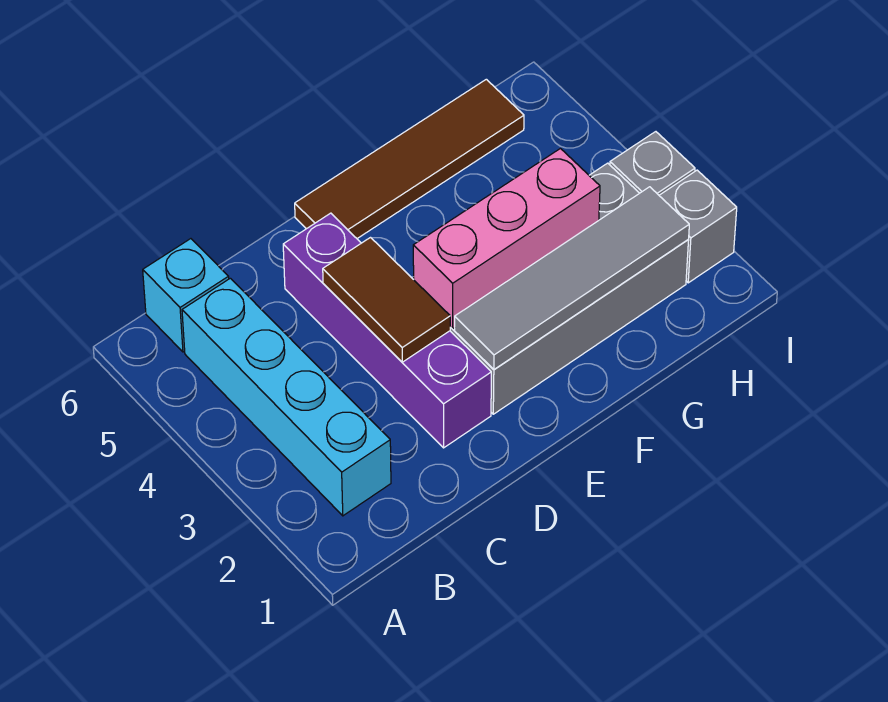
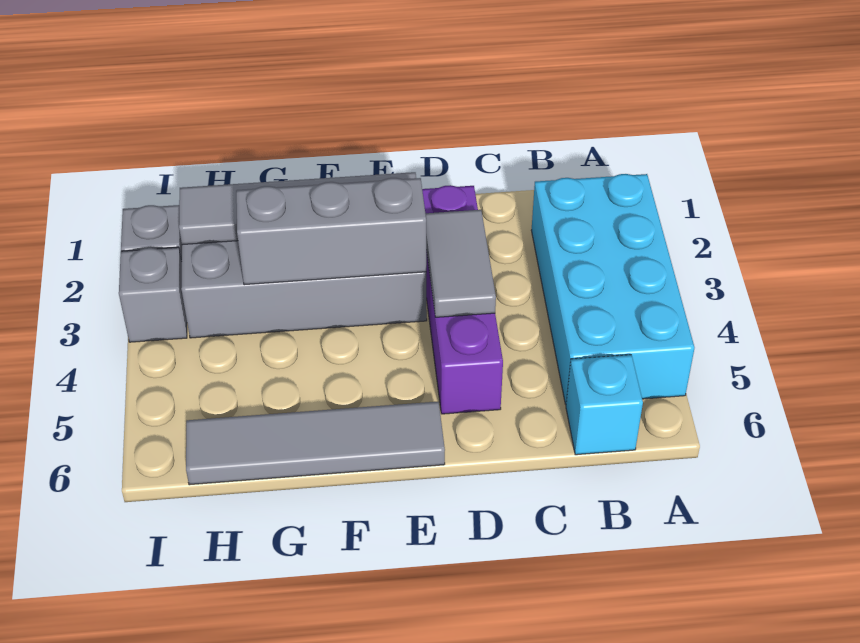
cyan brick B2:B5 level 1 -> cyan brick A2:B5 level 1
brown tile D3:D4 level 2 -> grey tile D3:D4 level 2
pink brick E3:G3 level 2 -> grey brick E3:G3 level 2
brown tile E6:H6 level 1 -> grey tile E6:H6 level 1

